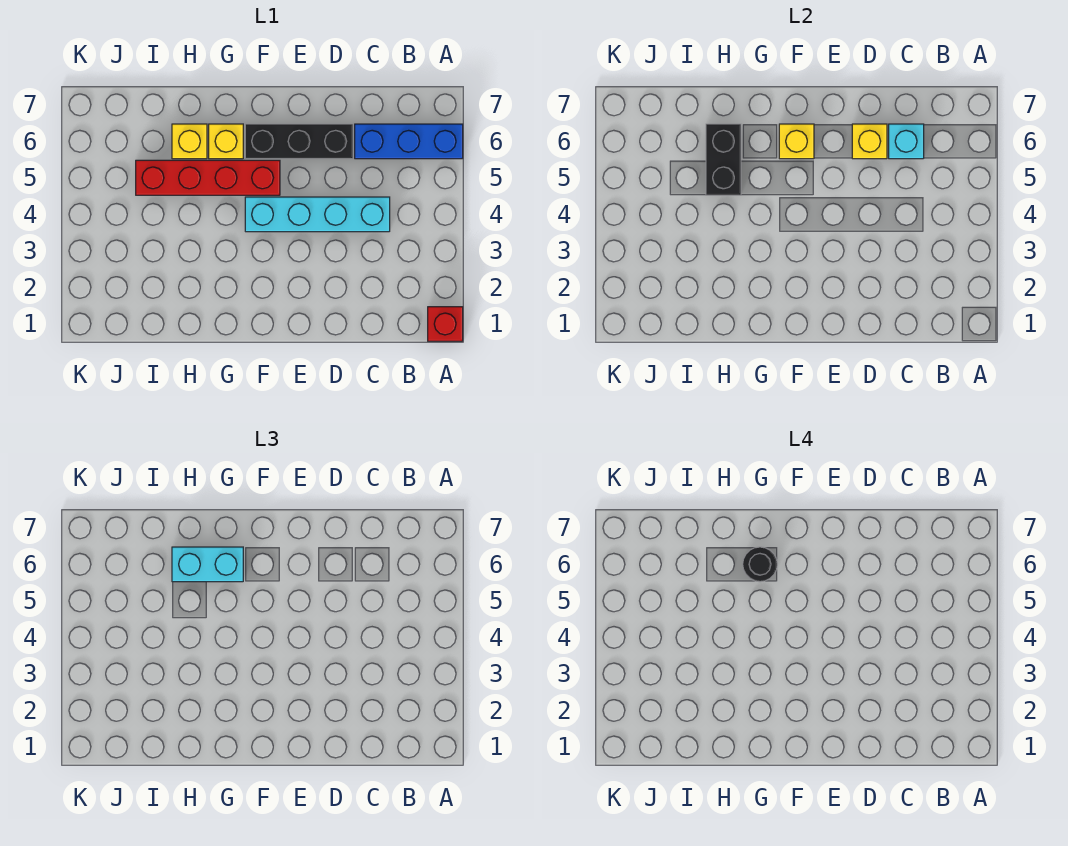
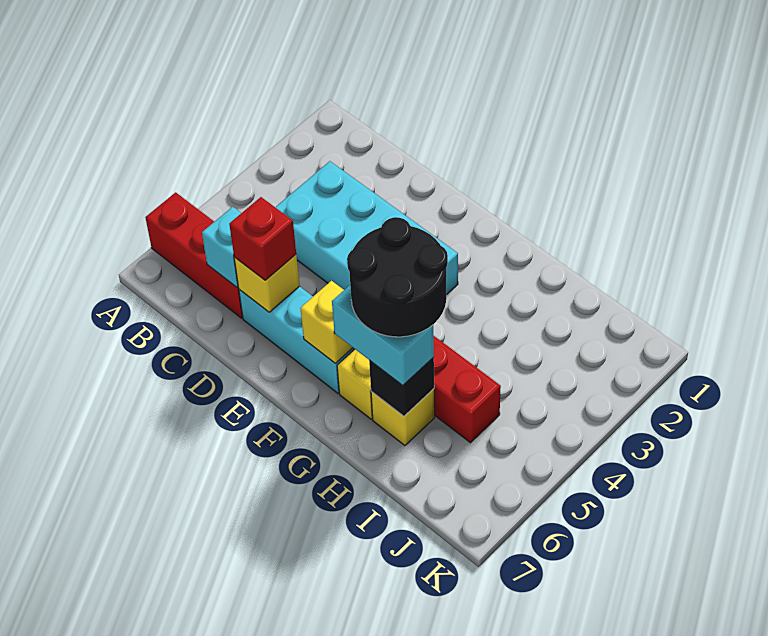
red brick A1 level 1 -> red brick D6 level 3
blue brick A6:C6 level 1 -> red brick A6:C6 level 1
cyan brick C4:F4 level 1 -> cyan brick C3:F4 level 1
black brick D6:F6 level 1 -> cyan brick D6:F6 level 1
black round brick G6 level 4 -> black round brick G5:H6 level 4
black brick H5:H6 level 2 -> black brick H6 level 2

